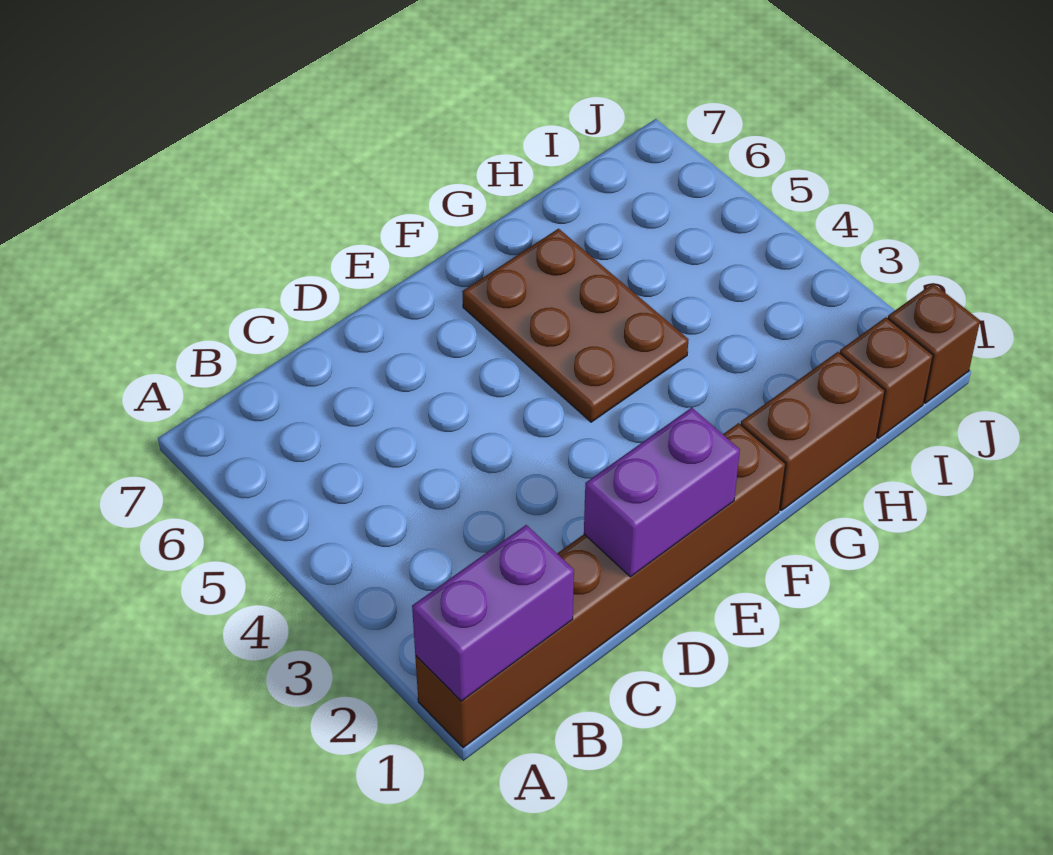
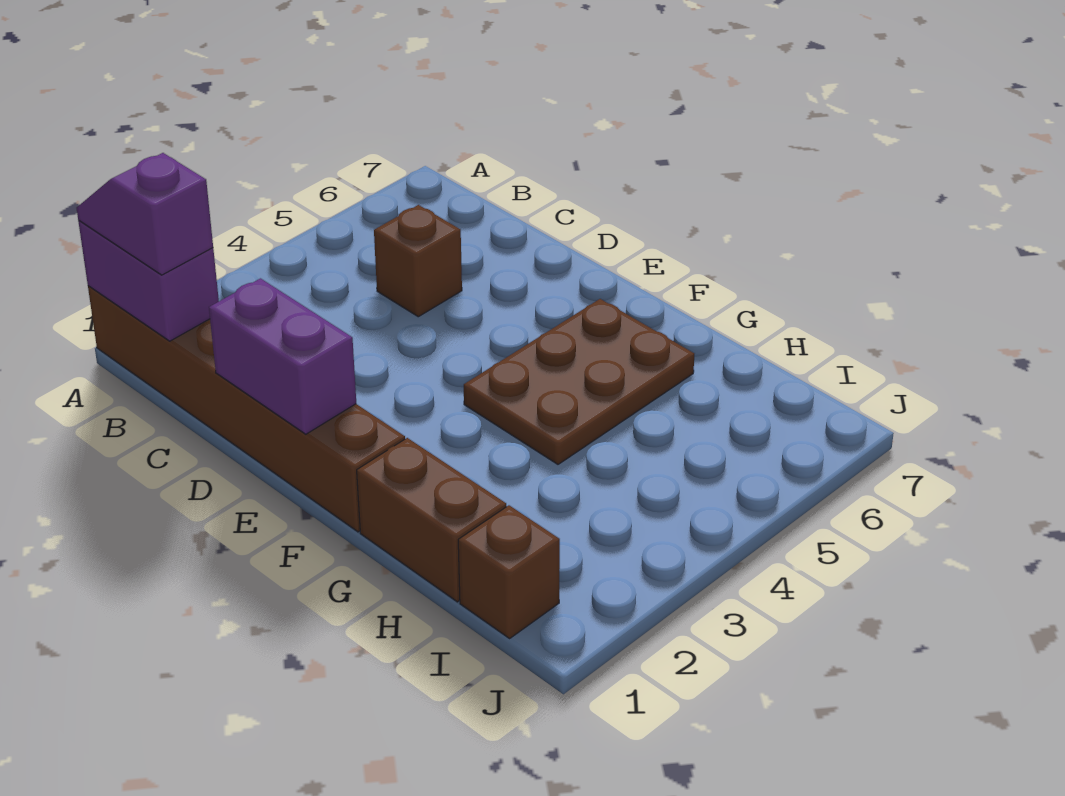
none -> purple slope A1:B1 level 3 top B
brown brick J1 level 1 -> brown brick C5 level 1

